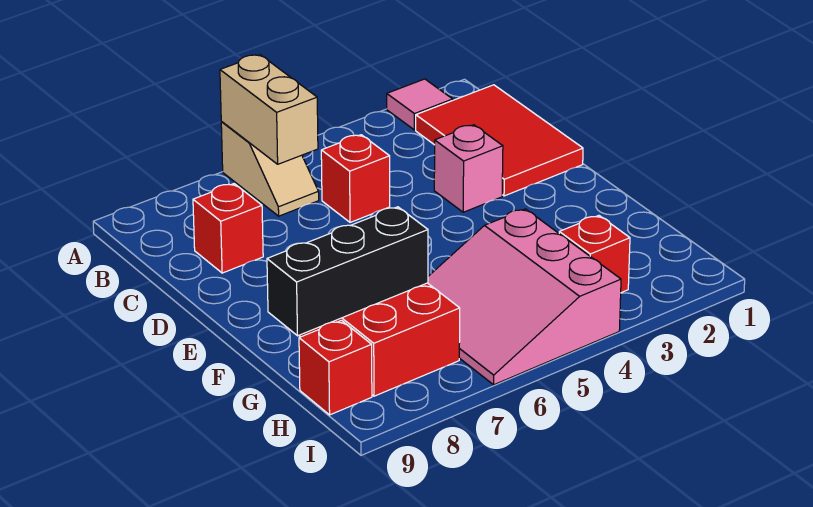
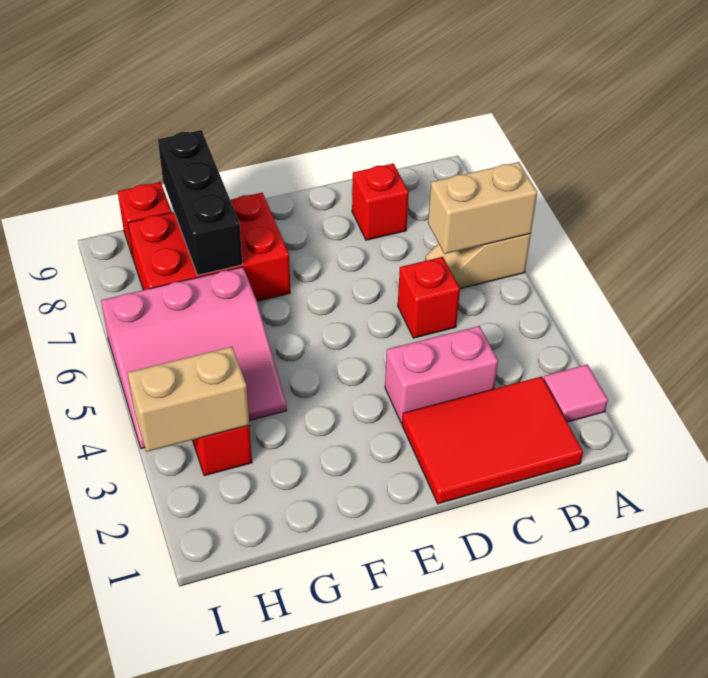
pink brick D3 level 1 -> pink brick C3:D3 level 1
pink slope G4:I6 level 1 top 4 -> pink slope G4:I6 level 1 top 6
none -> tan brick H3:I3 level 2

